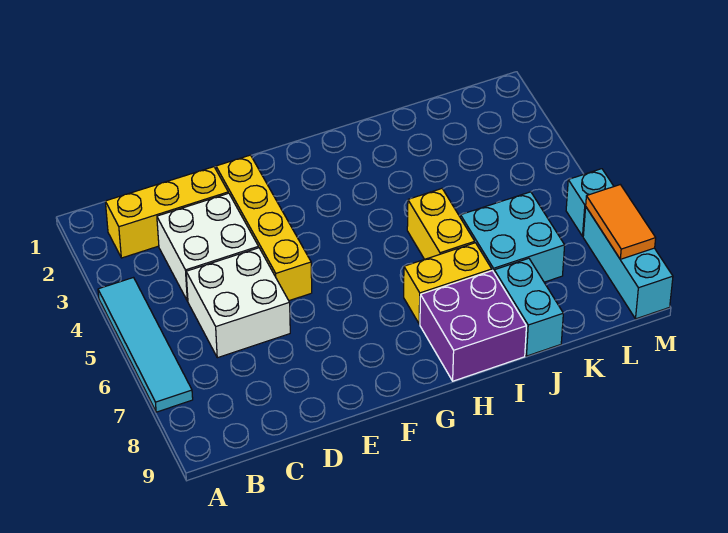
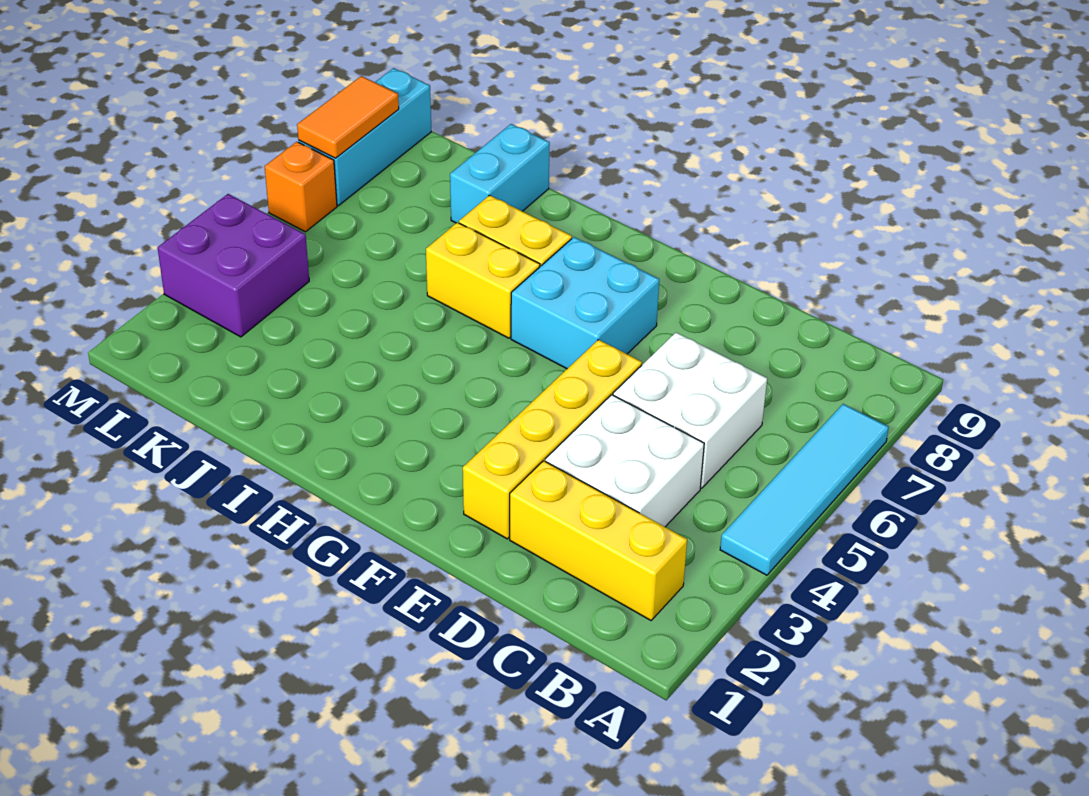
purple brick H8:I9 level 1 -> purple brick L3:M4 level 1
yellow brick I5:I6 level 1 -> yellow brick H6:I6 level 1
cyan brick J6:K7 level 1 -> cyan brick F6:G7 level 1
cyan brick M6 level 1 -> orange brick M6 level 1

